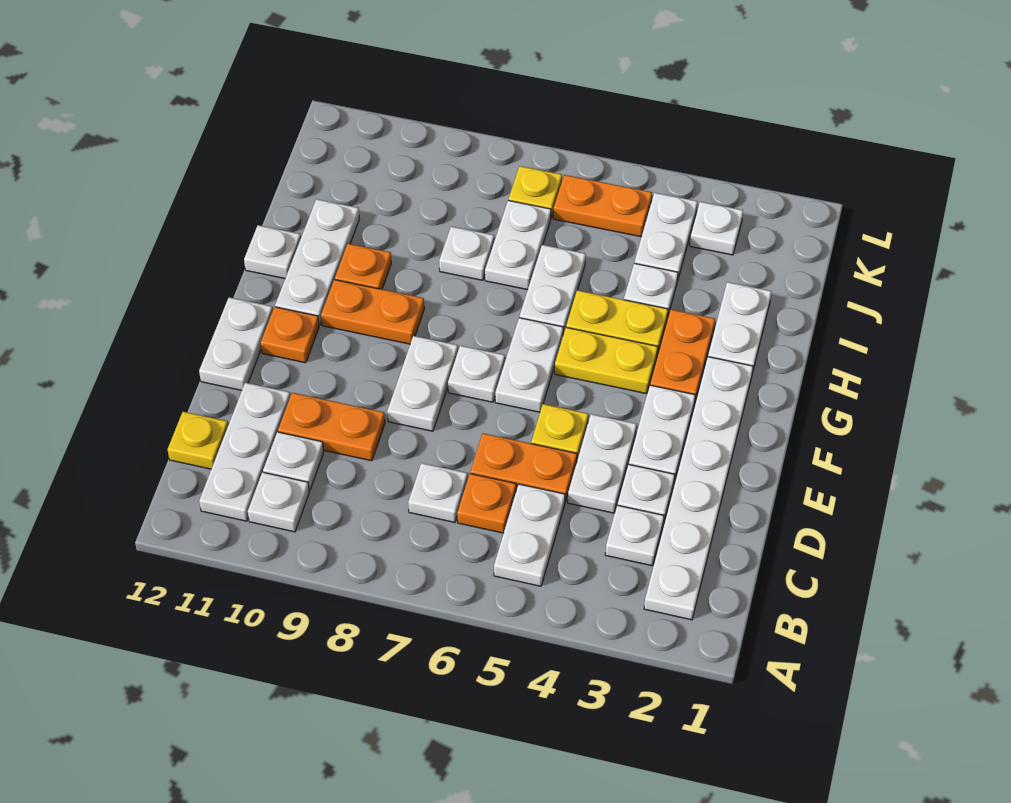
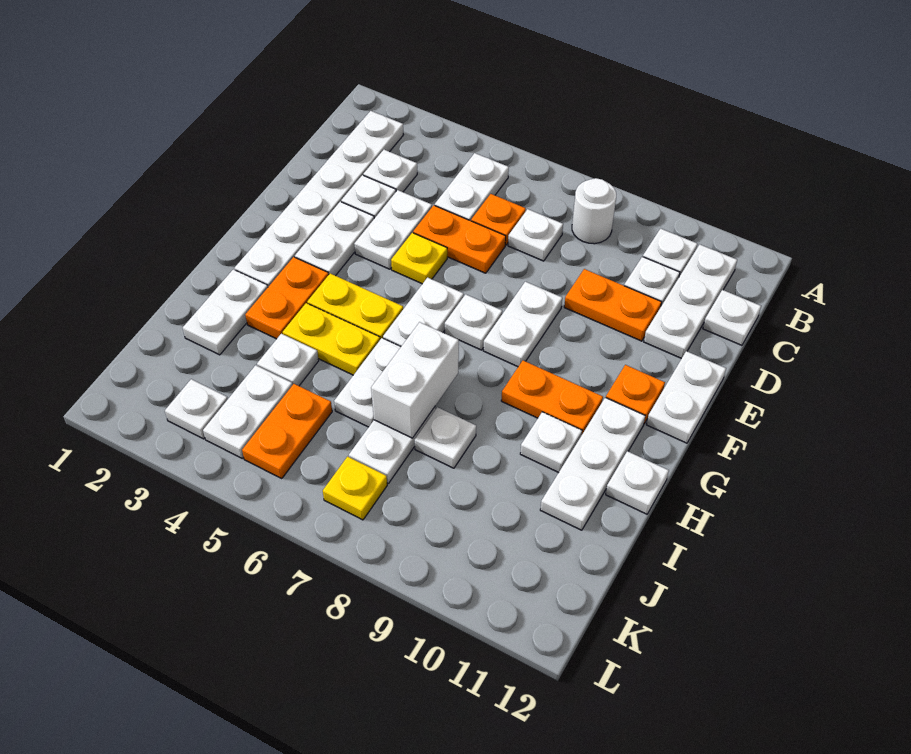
none -> white round brick B8 level 1
yellow plate C12 level 1 -> white plate C12 level 1
none -> white brick H7:I7 level 2
orange plate H10 level 1 -> white plate H10 level 1
orange plate K5:K6 level 1 -> orange plate J5:K5 level 1

